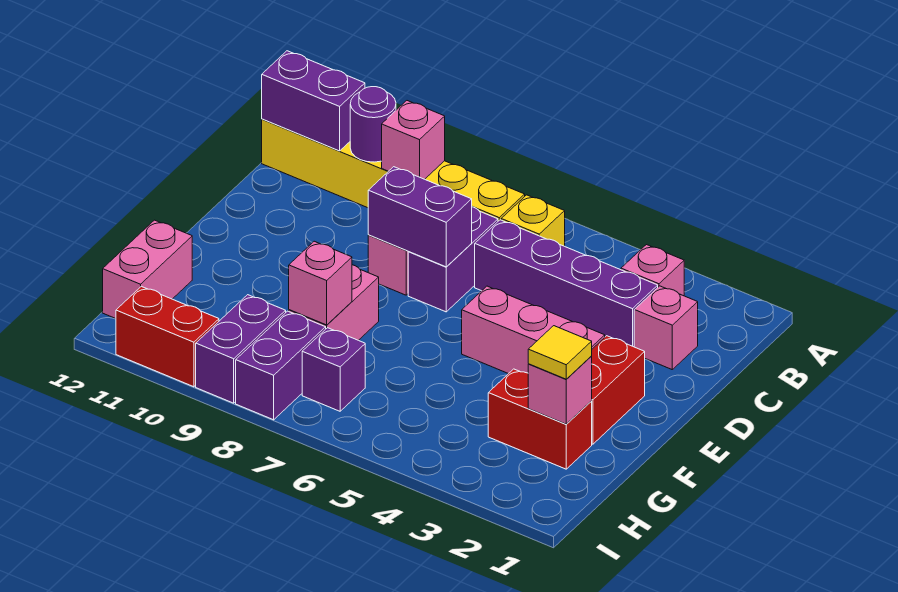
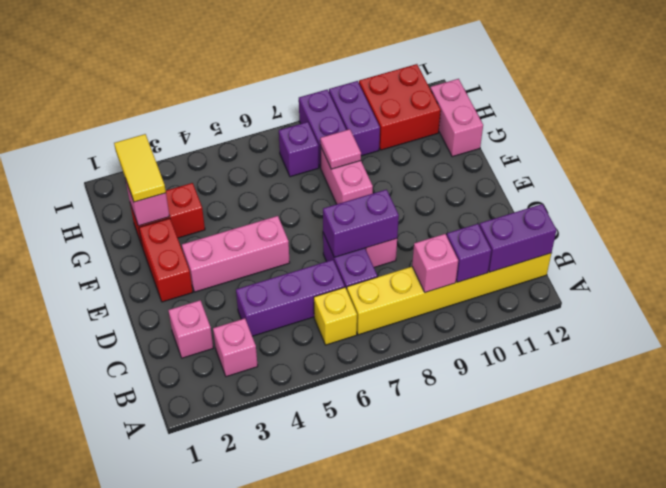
purple round brick B10 level 2 -> purple brick B10 level 2
purple brick C3:C6 level 1 -> purple brick C4:C6 level 1
yellow tile G2 level 3 -> yellow tile G2:H2 level 3
pink brick G8 level 2 -> pink tile G8 level 2
red brick I10:I11 level 1 -> red brick H10:I11 level 1

